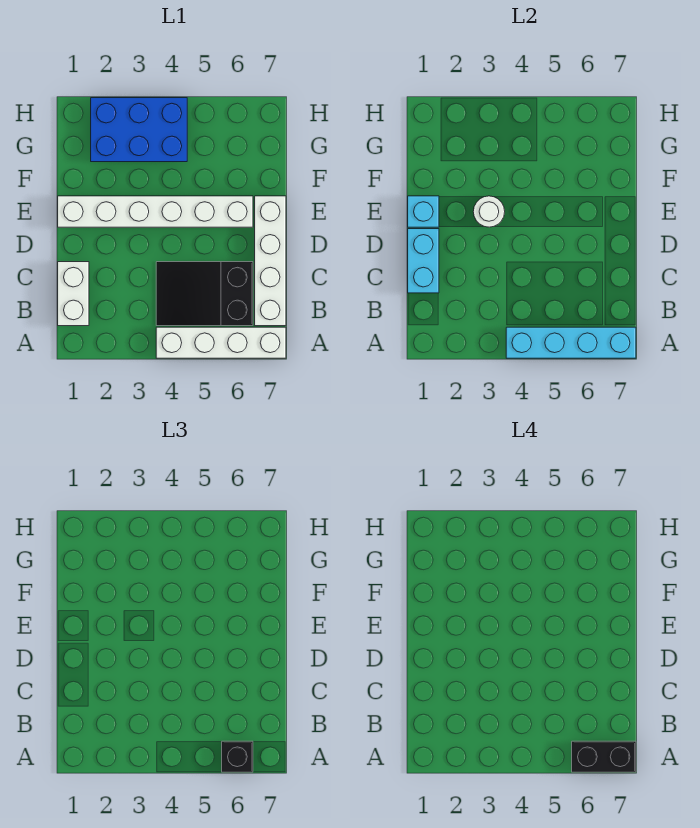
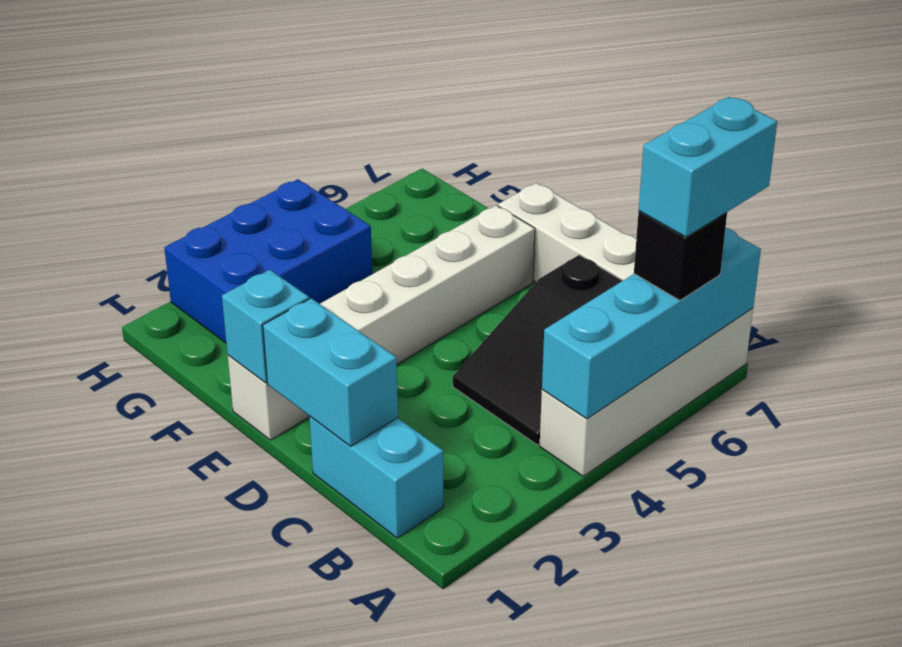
black brick A6:A7 level 4 -> cyan brick A6:A7 level 4
white brick B1:C1 level 1 -> cyan brick B1:C1 level 1
white round brick E3 level 2 -> none

